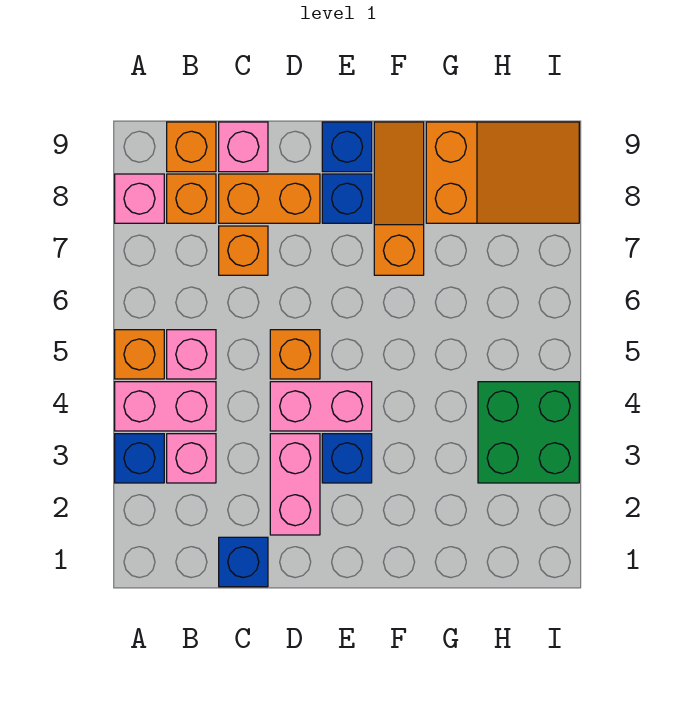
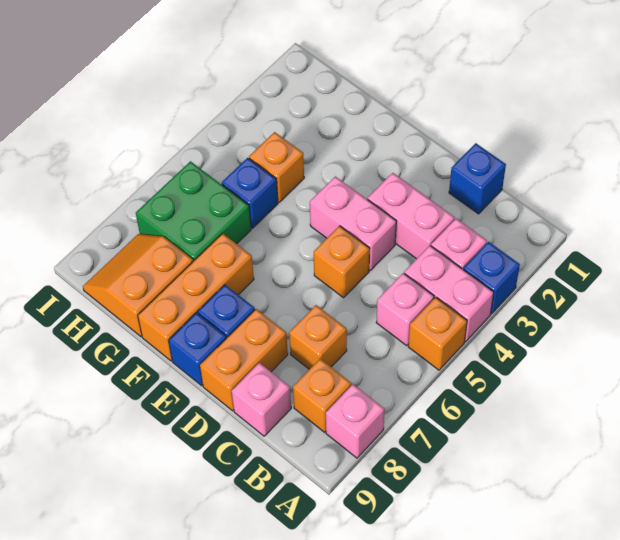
orange brick B9 level 1 -> orange brick G4 level 1
orange brick C8:D8 level 1 -> orange brick D8:D9 level 1
pink brick D2:D3 level 1 -> pink brick C3:D3 level 1
blue brick E3 level 1 -> blue brick G5 level 1
orange slope F7:F9 level 1 top 7 -> orange brick F7:F9 level 1
orange slope G8:I9 level 1 top G -> orange slope G8:H9 level 1 top G
green brick H3:I4 level 1 -> green brick G6:H7 level 1

